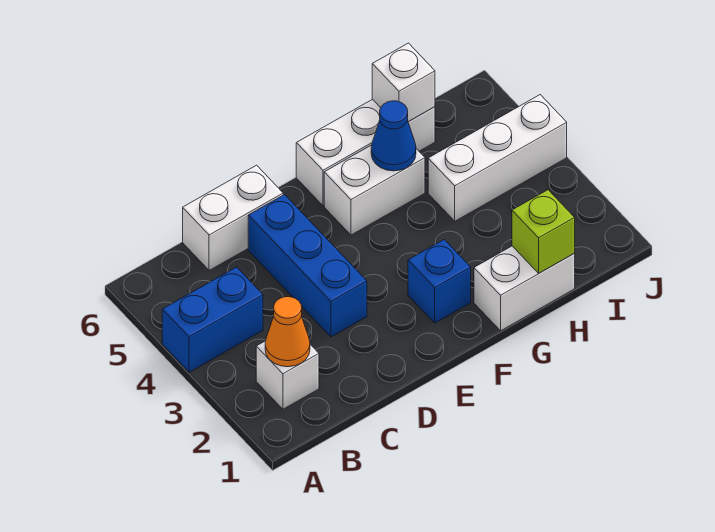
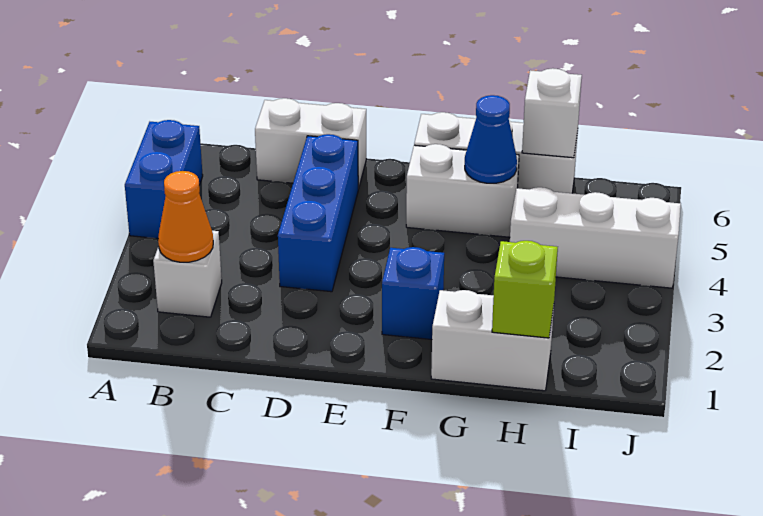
blue brick A4:B4 level 1 -> blue brick A4:A5 level 1

